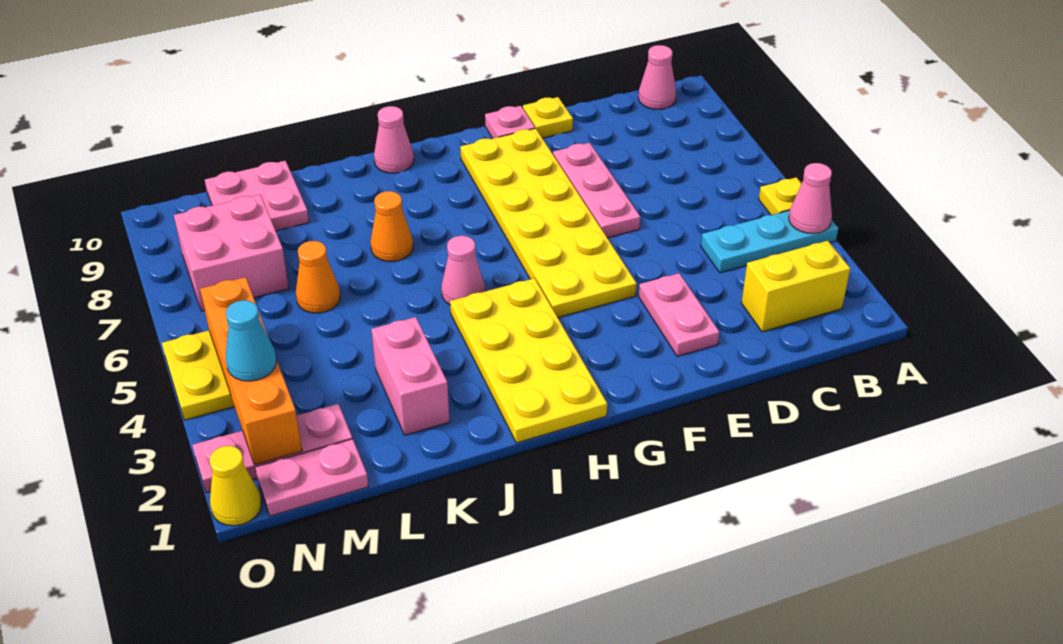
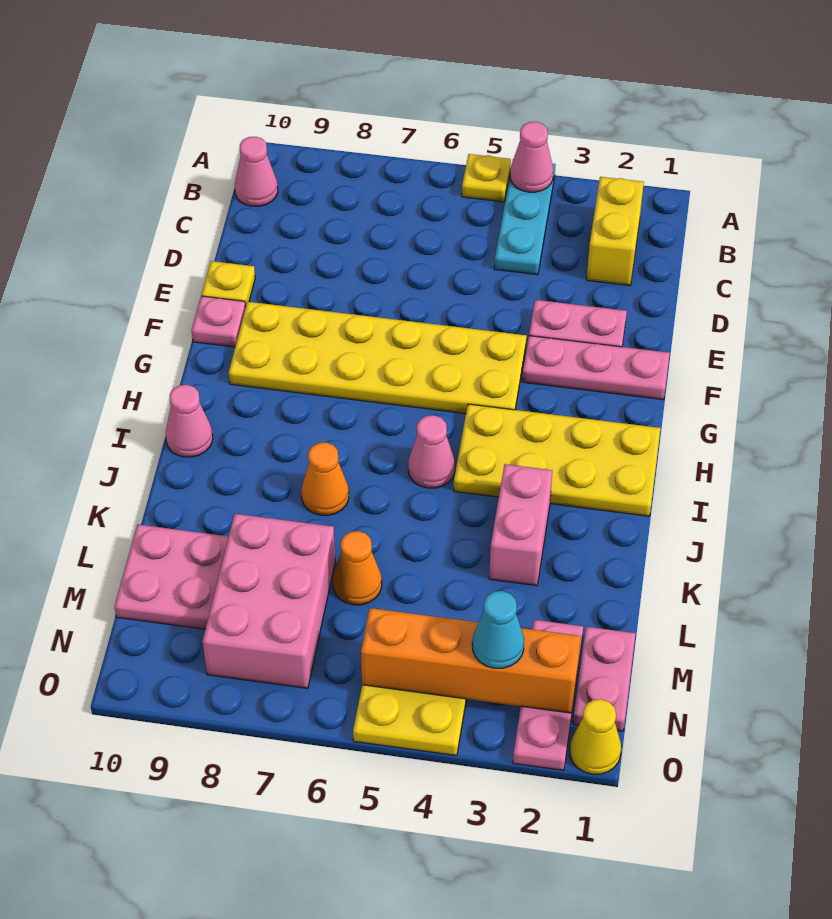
pink plate E6:E8 level 1 -> pink plate F1:F3 level 1
pink brick K2:K3 level 1 -> pink brick J3:K3 level 1
pink brick M7:N8 level 1 -> pink brick L7:N8 level 1

